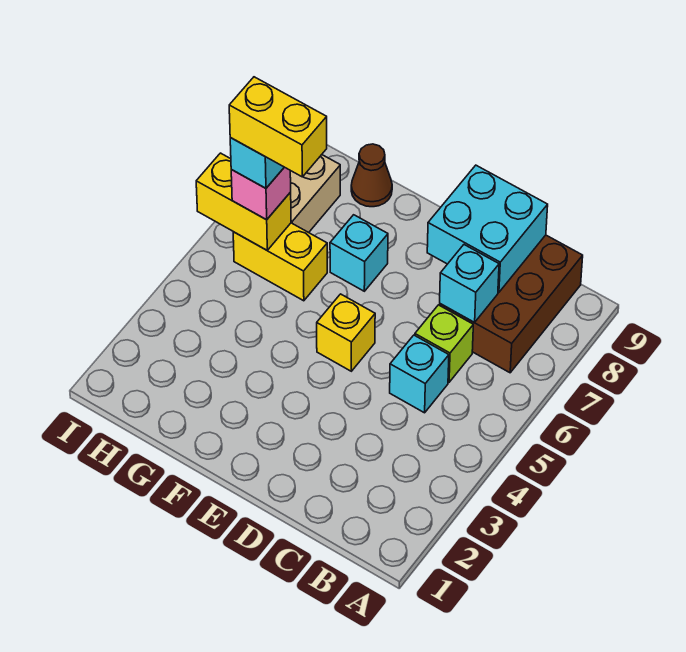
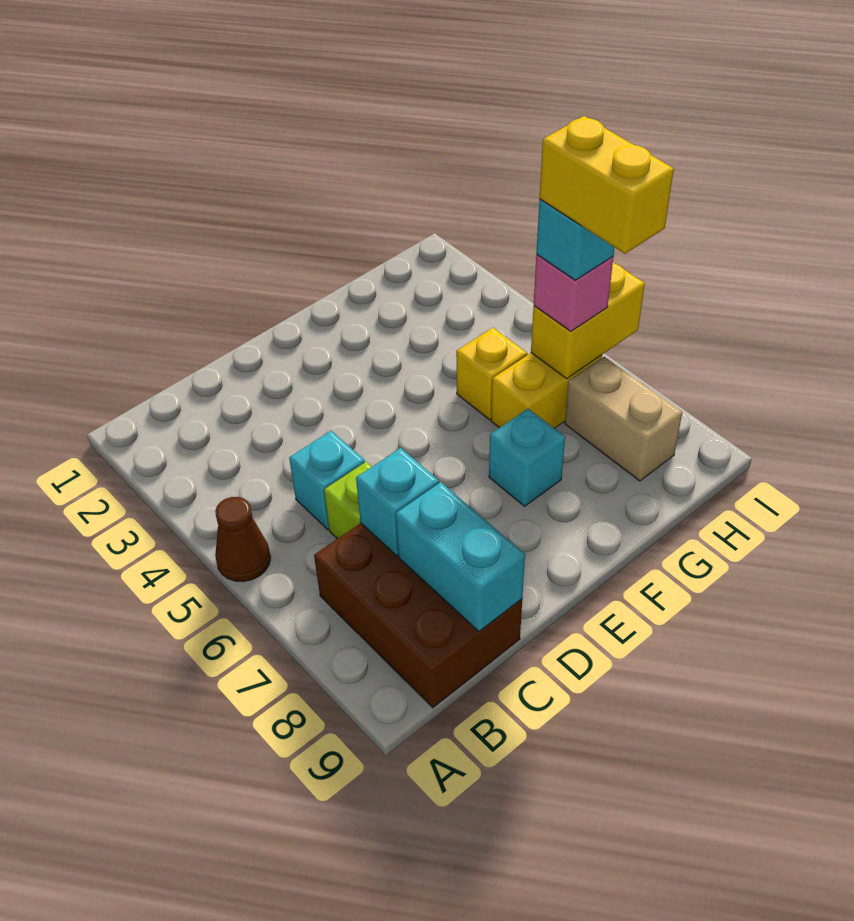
cyan brick C8:D9 level 2 -> cyan brick C8:C9 level 2
yellow brick E5 level 1 -> yellow brick G5 level 1
yellow brick G6:H6 level 5 -> yellow brick H6:H7 level 5
brown cone G9 level 1 -> brown cone A5 level 1

